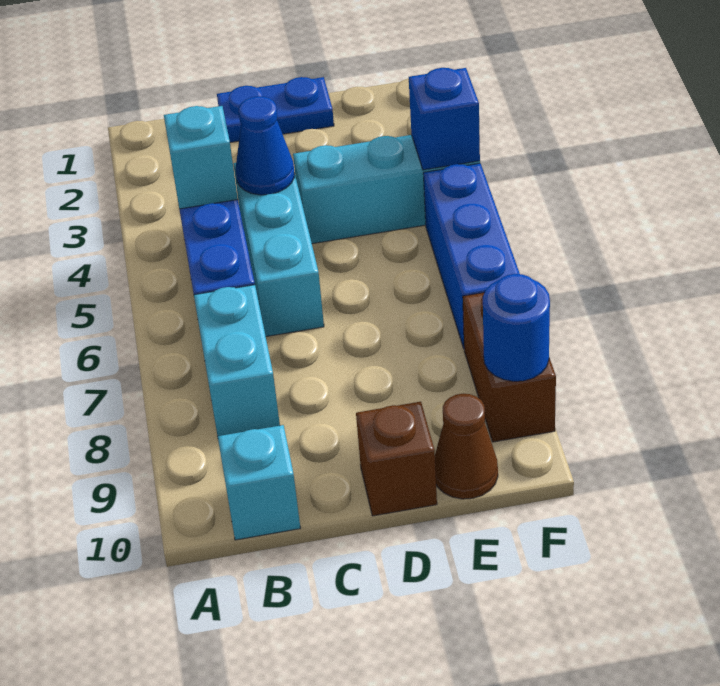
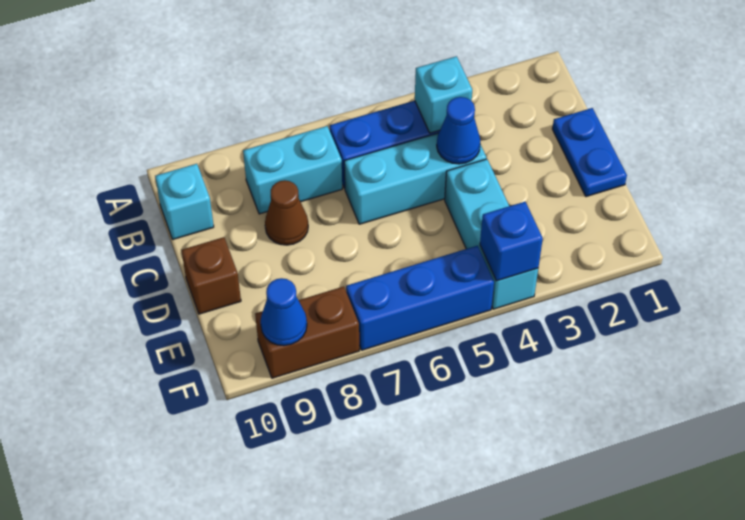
brown cone E10 level 1 -> brown cone C8 level 1
blue round brick F9 level 2 -> blue cone F9 level 2

